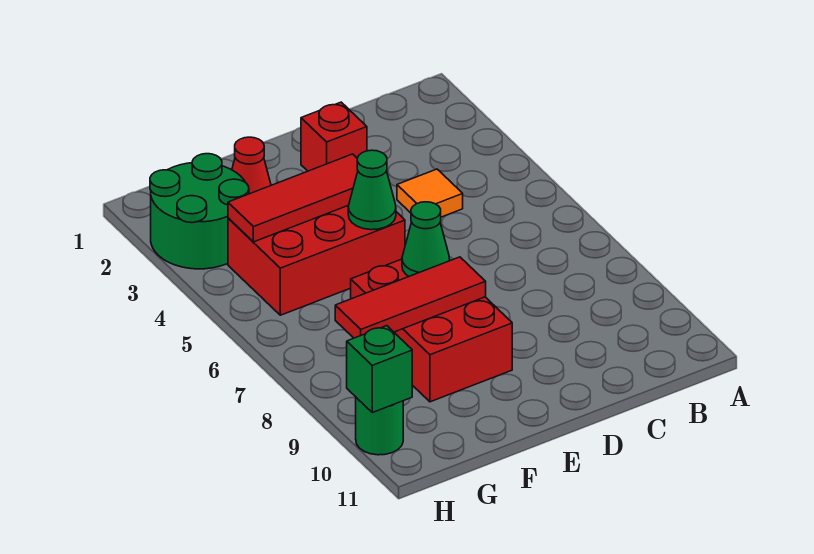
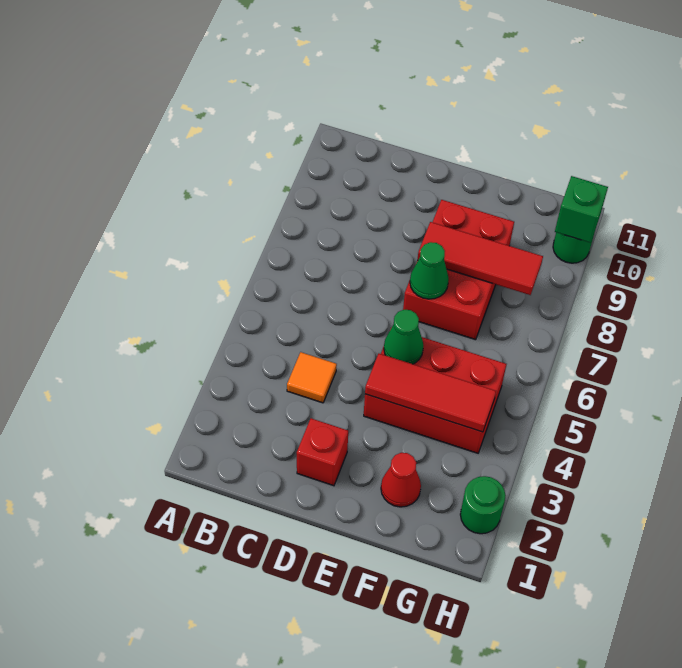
green round brick G2:H3 level 1 -> green round brick H2 level 1

